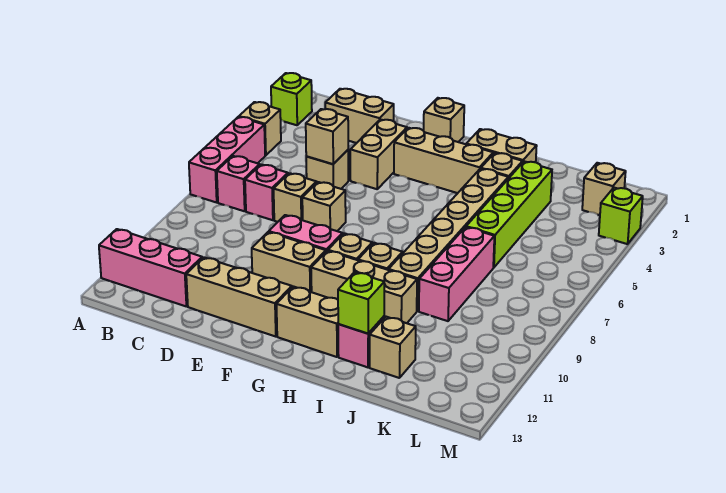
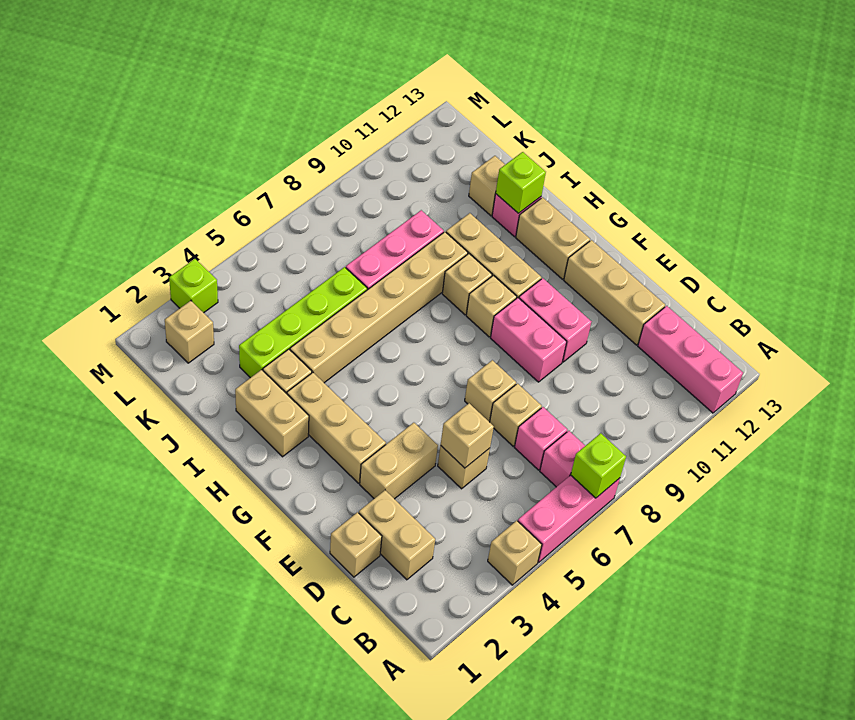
lime brick A2 level 1 -> lime brick A7 level 2
tan brick E10:F10 level 1 -> pink brick E10:F10 level 1
tan brick F1 level 1 -> tan brick D1 level 1

